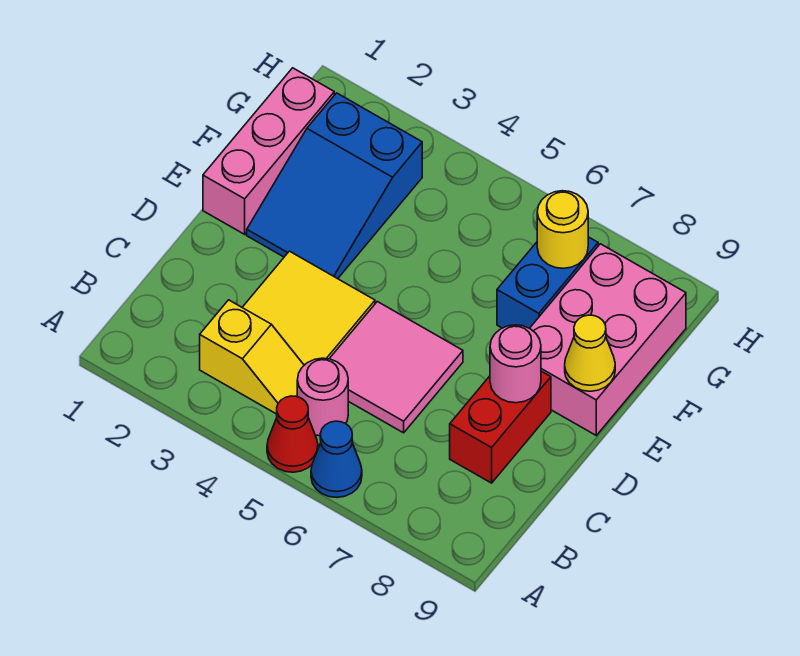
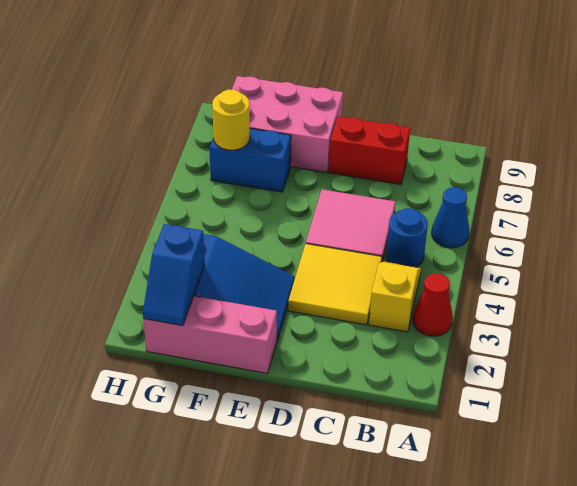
red cone A5 level 1 -> red cone A3 level 1
pink round brick B5 level 1 -> blue round brick B5 level 1
pink round brick D8 level 2 -> none
yellow cone E9 level 2 -> none
none -> blue slope G1:G2 level 2 top 2

